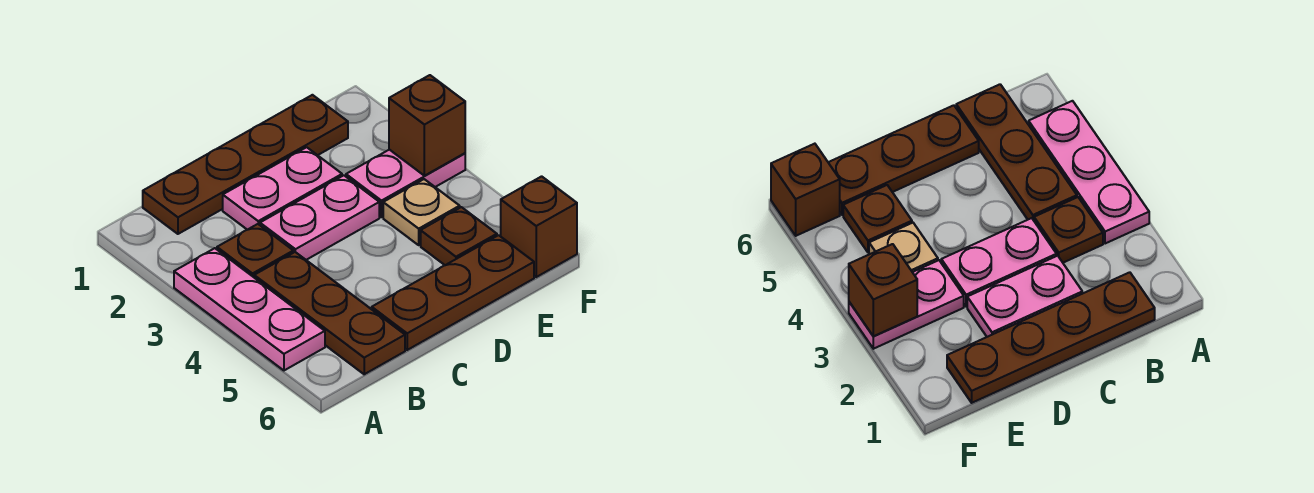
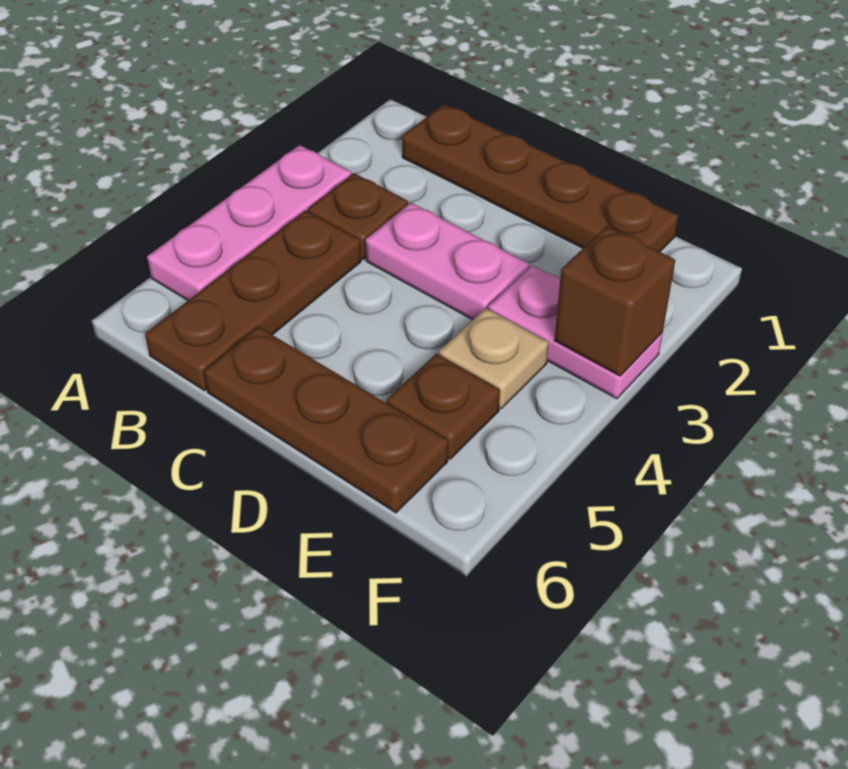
pink plate C2:D2 level 1 -> none
brown brick F6 level 1 -> none

